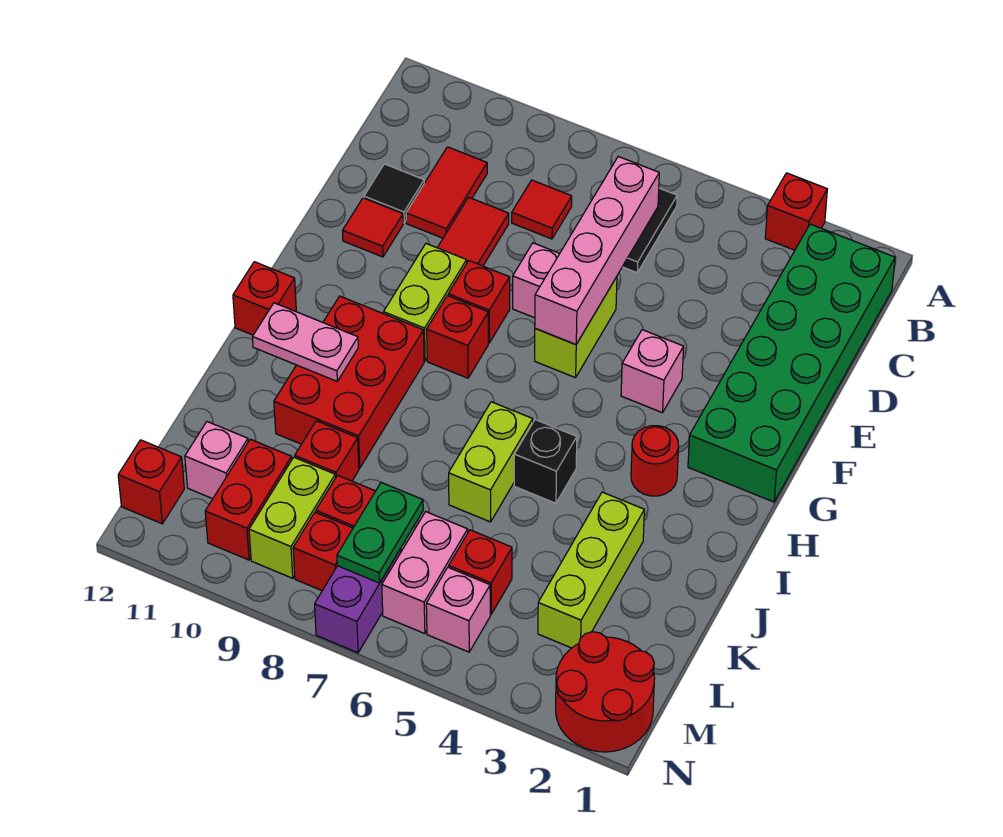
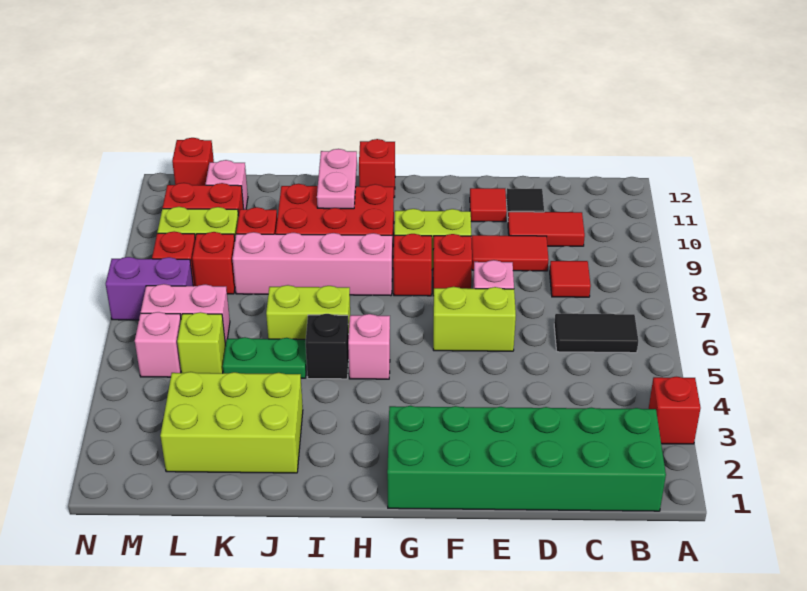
pink brick C6:F6 level 2 -> pink brick H8:K8 level 1
pink brick F4 level 1 -> pink brick H5 level 1
red round brick H3 level 1 -> none
lime brick J3:L3 level 1 -> lime brick J2:L3 level 1
red brick L5 level 1 -> lime brick L5 level 1
green plate L7:M7 level 2 -> green plate J5:K5 level 1
red round brick M1:N2 level 1 -> none

